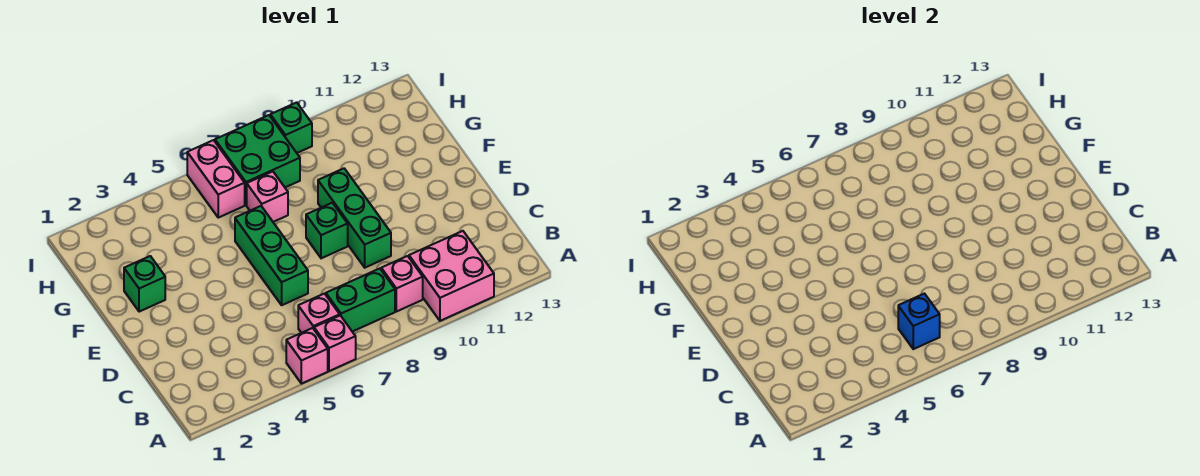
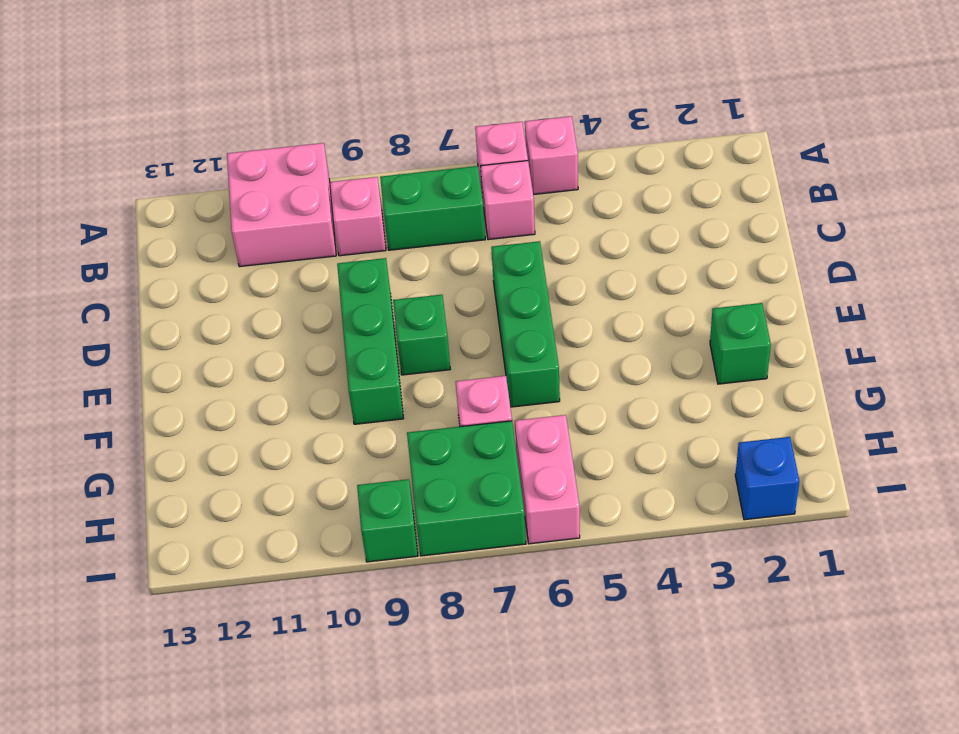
blue brick B6 level 2 -> blue brick I2 level 1

